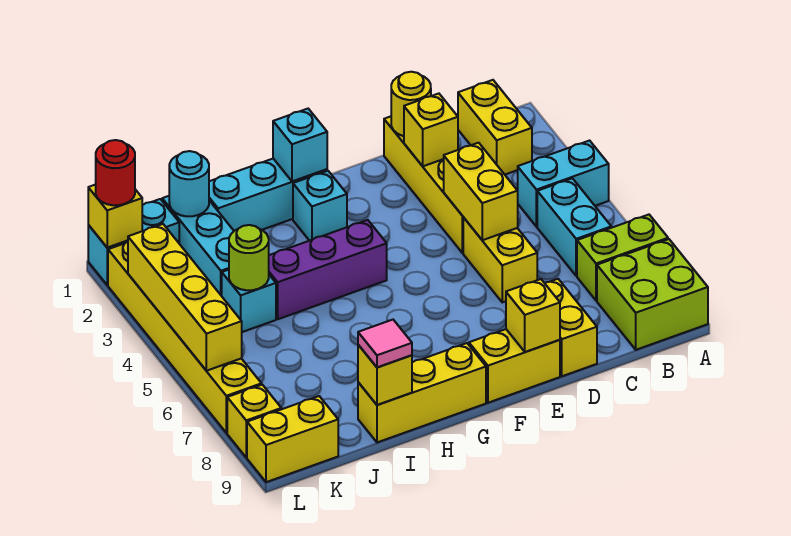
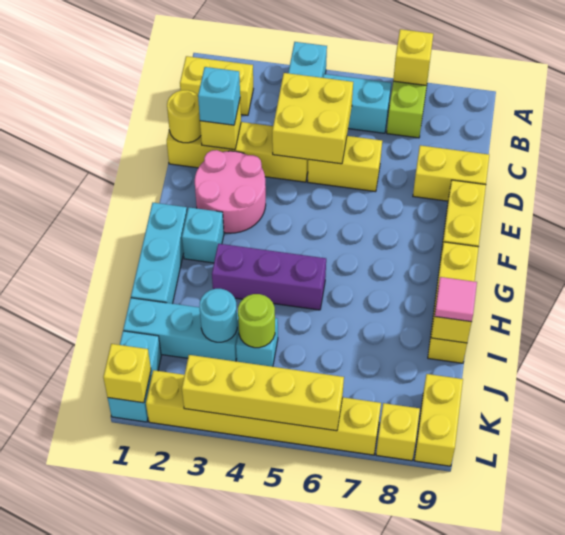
lime brick A8:B9 level 1 -> none
yellow brick D4:D5 level 2 -> yellow brick C4:D5 level 2
none -> pink round brick E2:F3 level 1
yellow brick E9 level 2 -> yellow brick A7 level 2
cyan brick G1 level 2 -> cyan brick D2 level 3
purple brick G4:I4 level 1 -> purple brick H3:H5 level 1
cyan round brick J1 level 2 -> cyan round brick J3 level 2
red round brick L1 level 3 -> none

